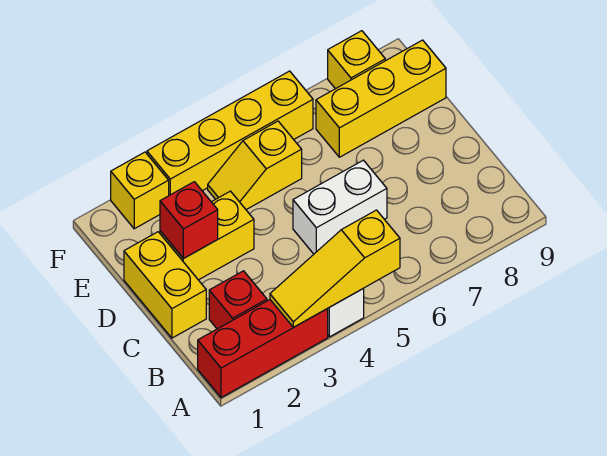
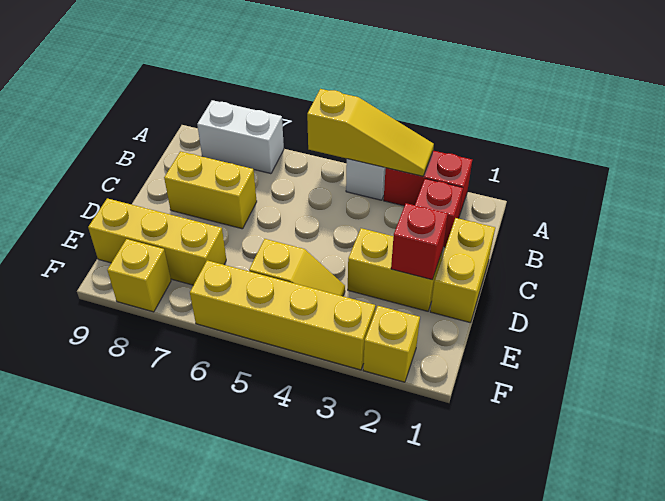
red brick A1:A3 level 1 -> red brick A2:A3 level 1
white brick C5:C6 level 1 -> white brick A7:A8 level 1
none -> yellow brick C7:C8 level 1

